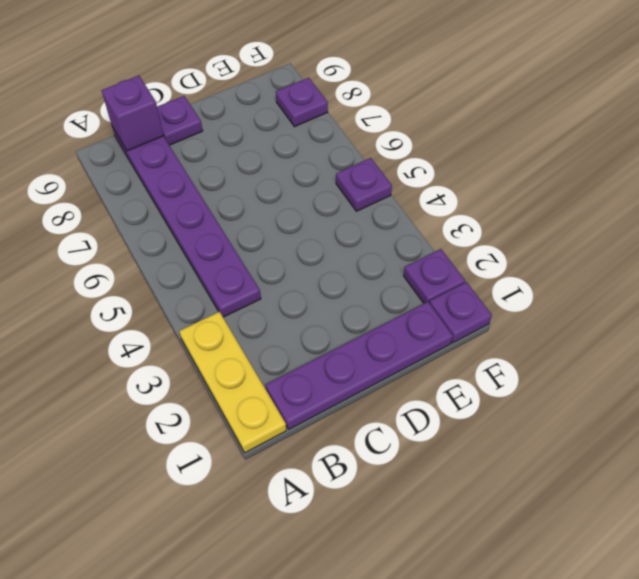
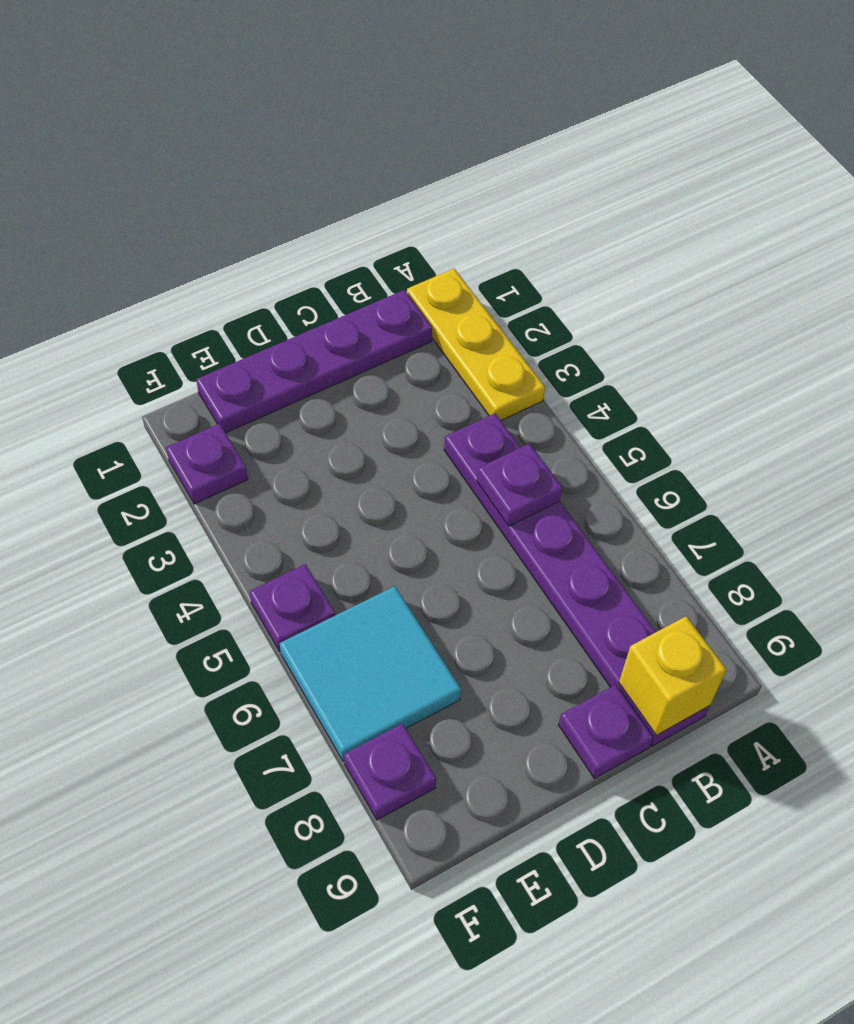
purple brick B9 level 2 -> yellow brick B9 level 2
none -> cyan tile E6:F7 level 1
purple plate F1 level 1 -> purple plate B5 level 2

